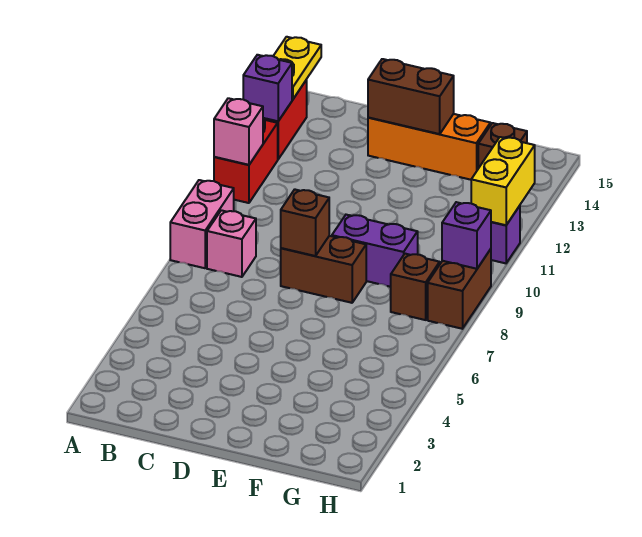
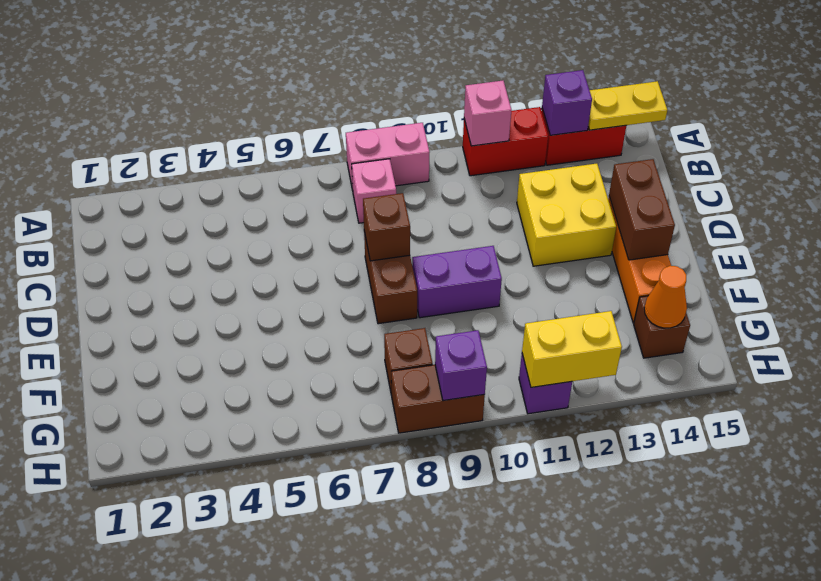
none -> yellow brick C12:D13 level 1
purple brick E9:F9 level 1 -> purple brick E9:E10 level 1
none -> orange cone G14 level 2

